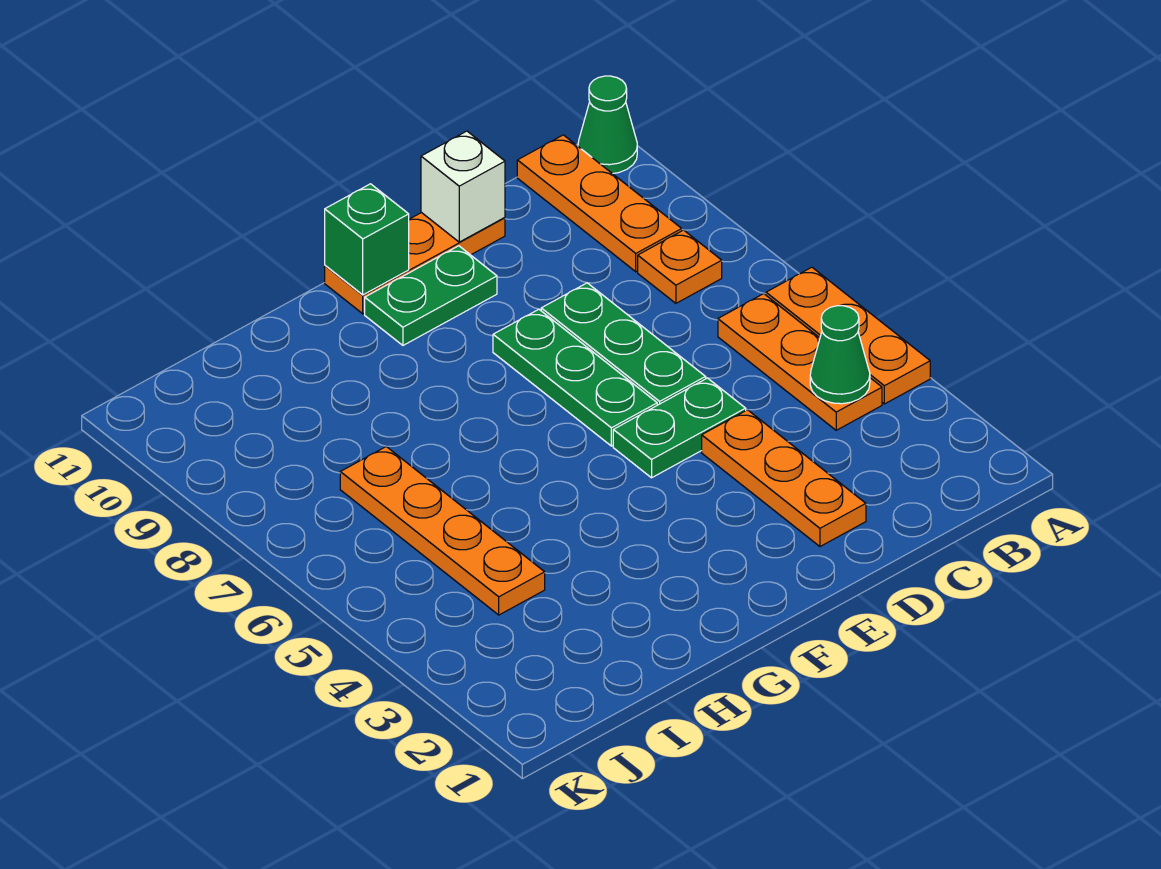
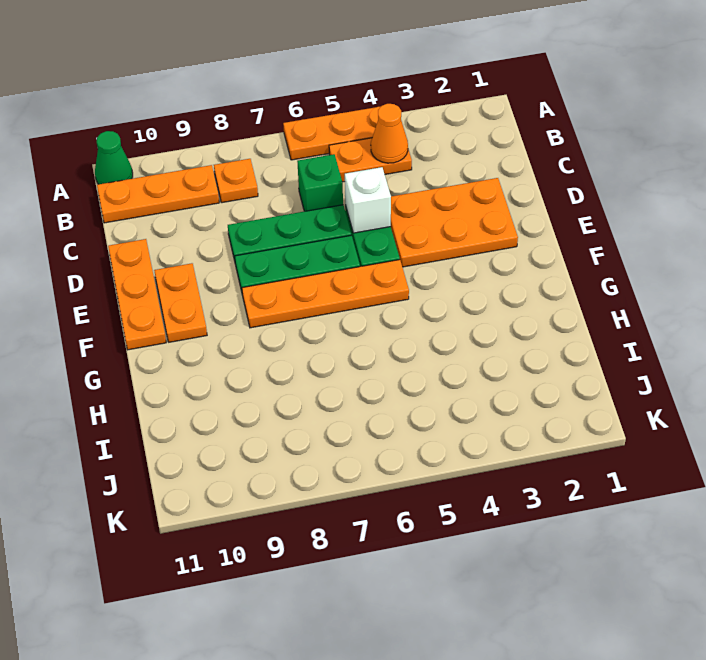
orange plate B4:B6 level 1 -> orange plate B4:B5 level 1
green cone B4 level 2 -> orange cone B4 level 2
orange plate D2:D4 level 1 -> orange plate D2:E4 level 1
white brick D11 level 2 -> white brick D5 level 2
green plate E10:F10 level 1 -> orange plate E10:F10 level 1
green brick F11 level 2 -> green brick C6 level 1
orange plate I4:I7 level 1 -> orange plate F5:F8 level 1

